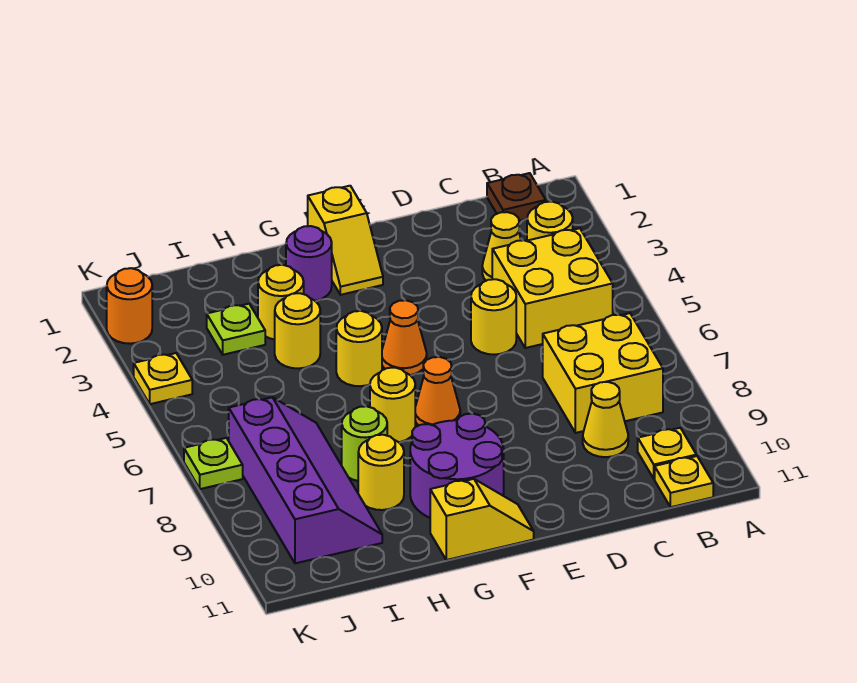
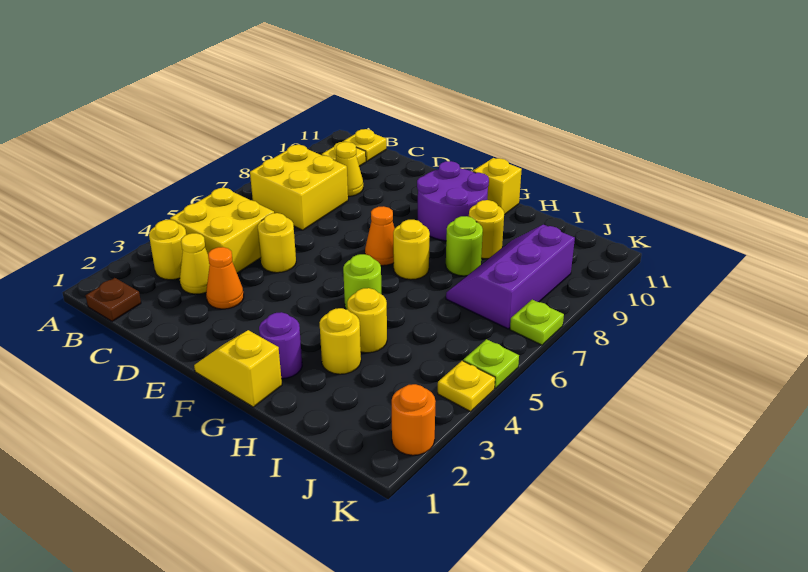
yellow slope F1:F2 level 1 top 1 -> yellow slope F1:G1 level 1 top G
orange cone F5 level 1 -> orange cone D3 level 1
yellow round brick G5 level 1 -> lime round brick G5 level 1
lime plate I3 level 1 -> lime plate K5 level 1
purple slope I7:J10 level 1 top J -> purple slope I7:J9 level 1 top J

